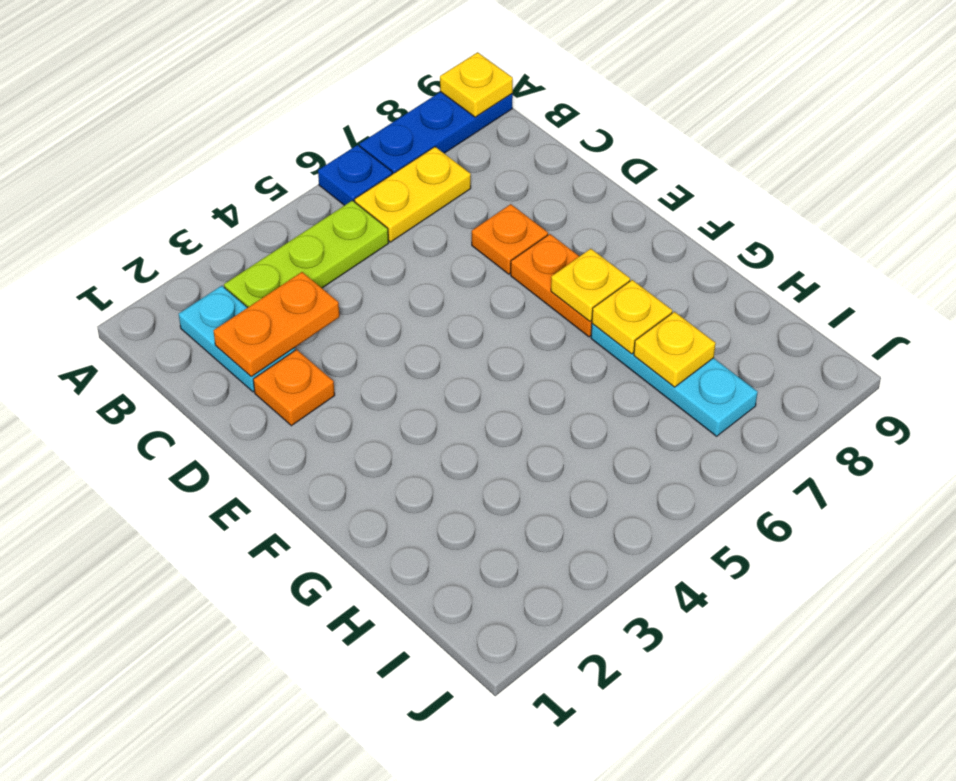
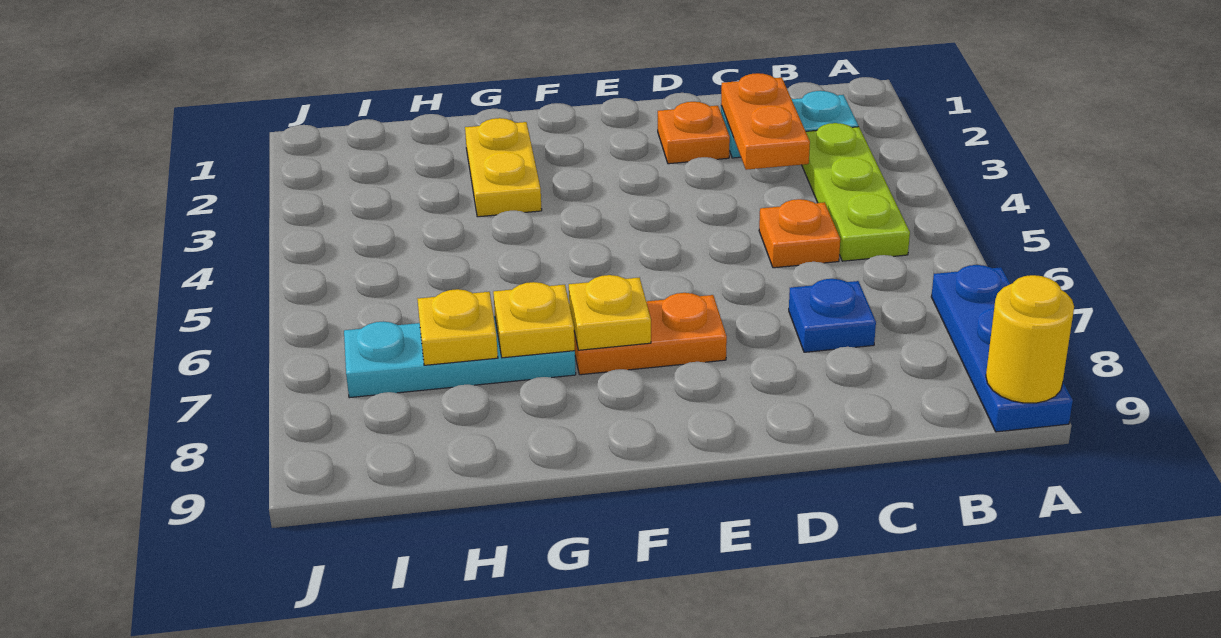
blue plate A6 level 1 -> blue plate C7 level 1
yellow plate A9 level 2 -> yellow round brick A9 level 2
yellow plate B6:B7 level 1 -> yellow plate G2:G3 level 1
orange plate D7 level 1 -> orange plate C5 level 1

